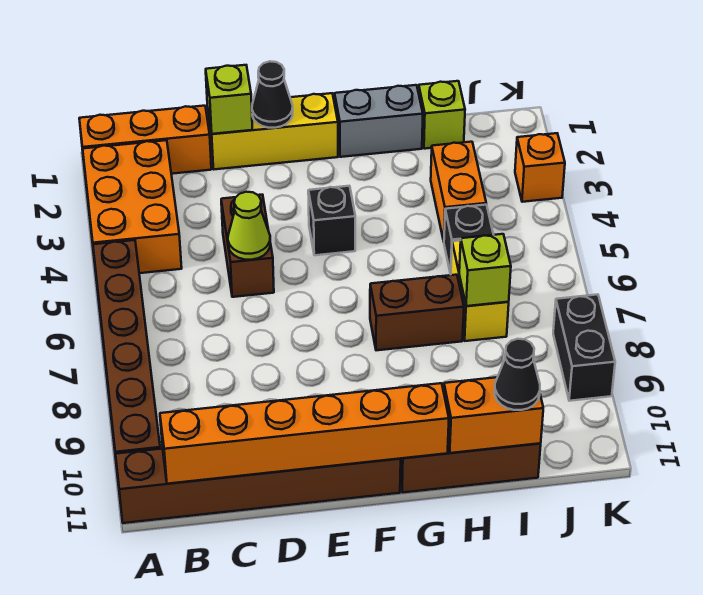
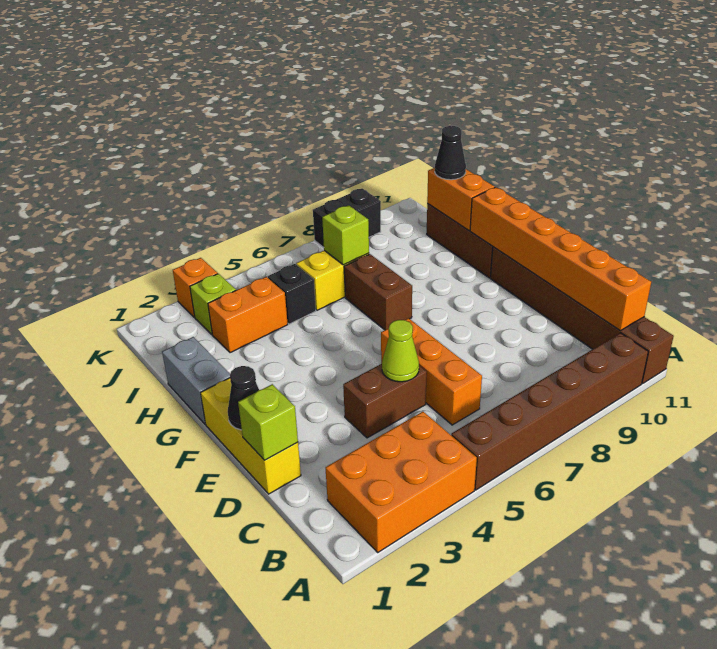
orange brick A1:C1 level 1 -> orange brick C6:E6 level 1
black brick F4 level 1 -> none
lime brick I1 level 1 -> lime brick J3 level 1

